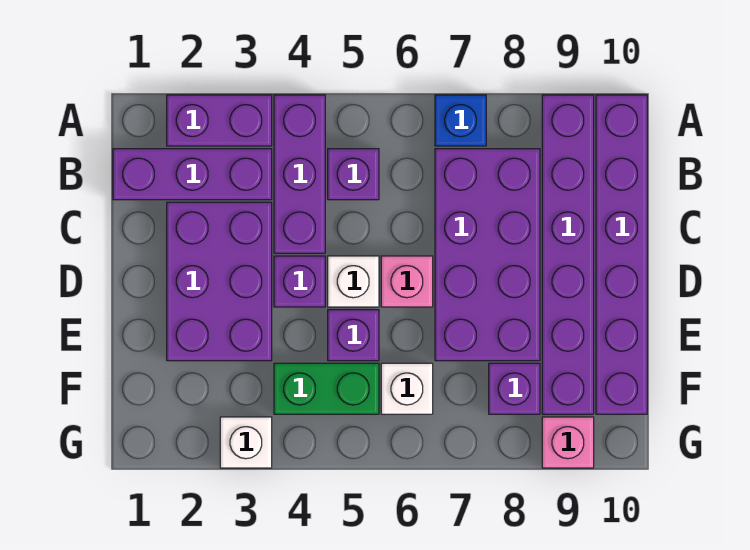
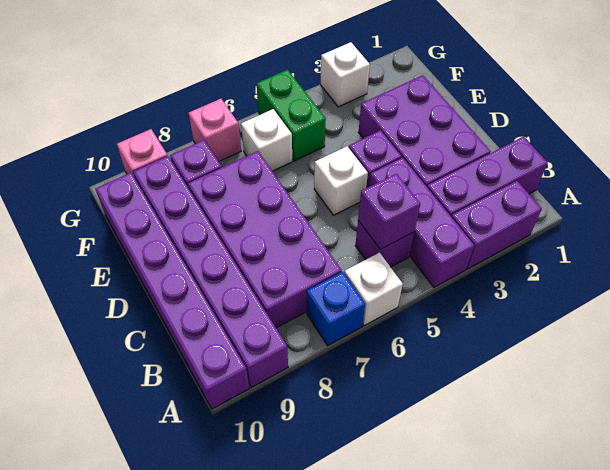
none -> white brick A6 level 1
pink brick D6 level 1 -> pink brick G7 level 1
purple brick E5 level 1 -> purple brick B5 level 2
green brick F4:F5 level 1 -> green brick F5:G5 level 1

